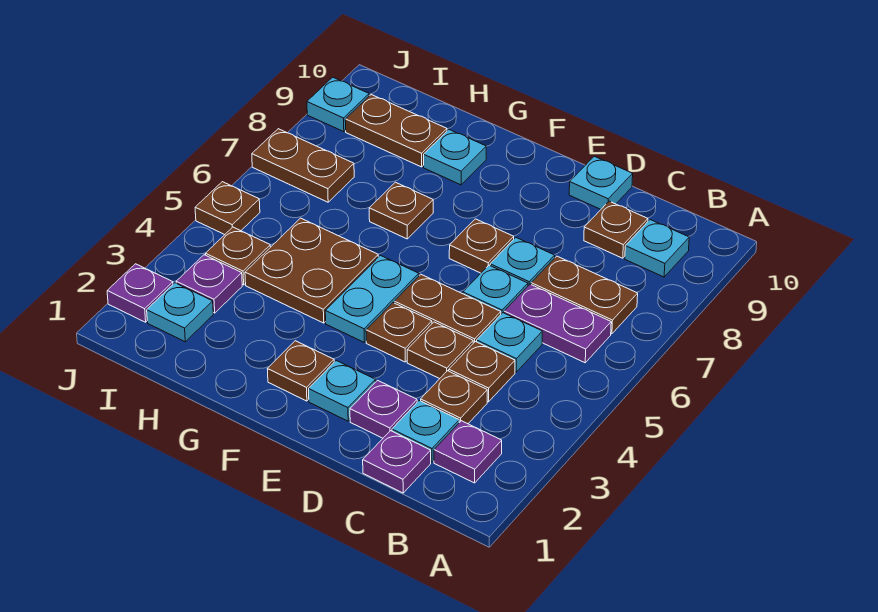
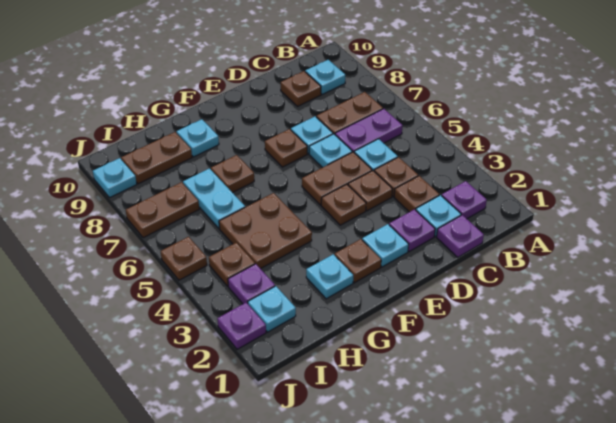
cyan plate D10 level 1 -> cyan plate G2 level 1
cyan plate F4:F5 level 1 -> cyan plate H6:H7 level 1

